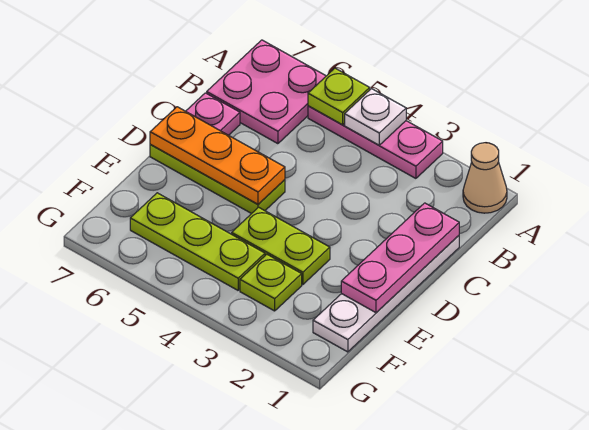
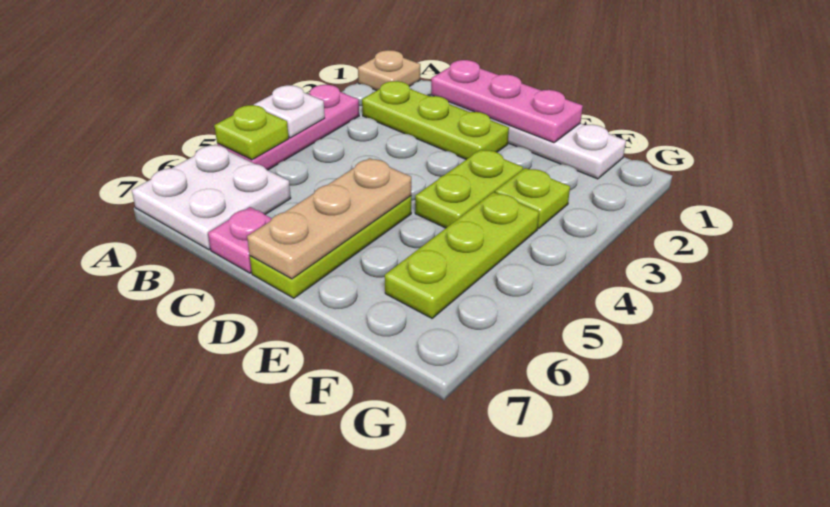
tan cone A1 level 1 -> tan plate A1 level 1
pink plate A6:B7 level 1 -> white plate A6:B7 level 1
none -> lime plate B2:D2 level 1
orange plate D5:D7 level 2 -> tan plate D5:D7 level 2

